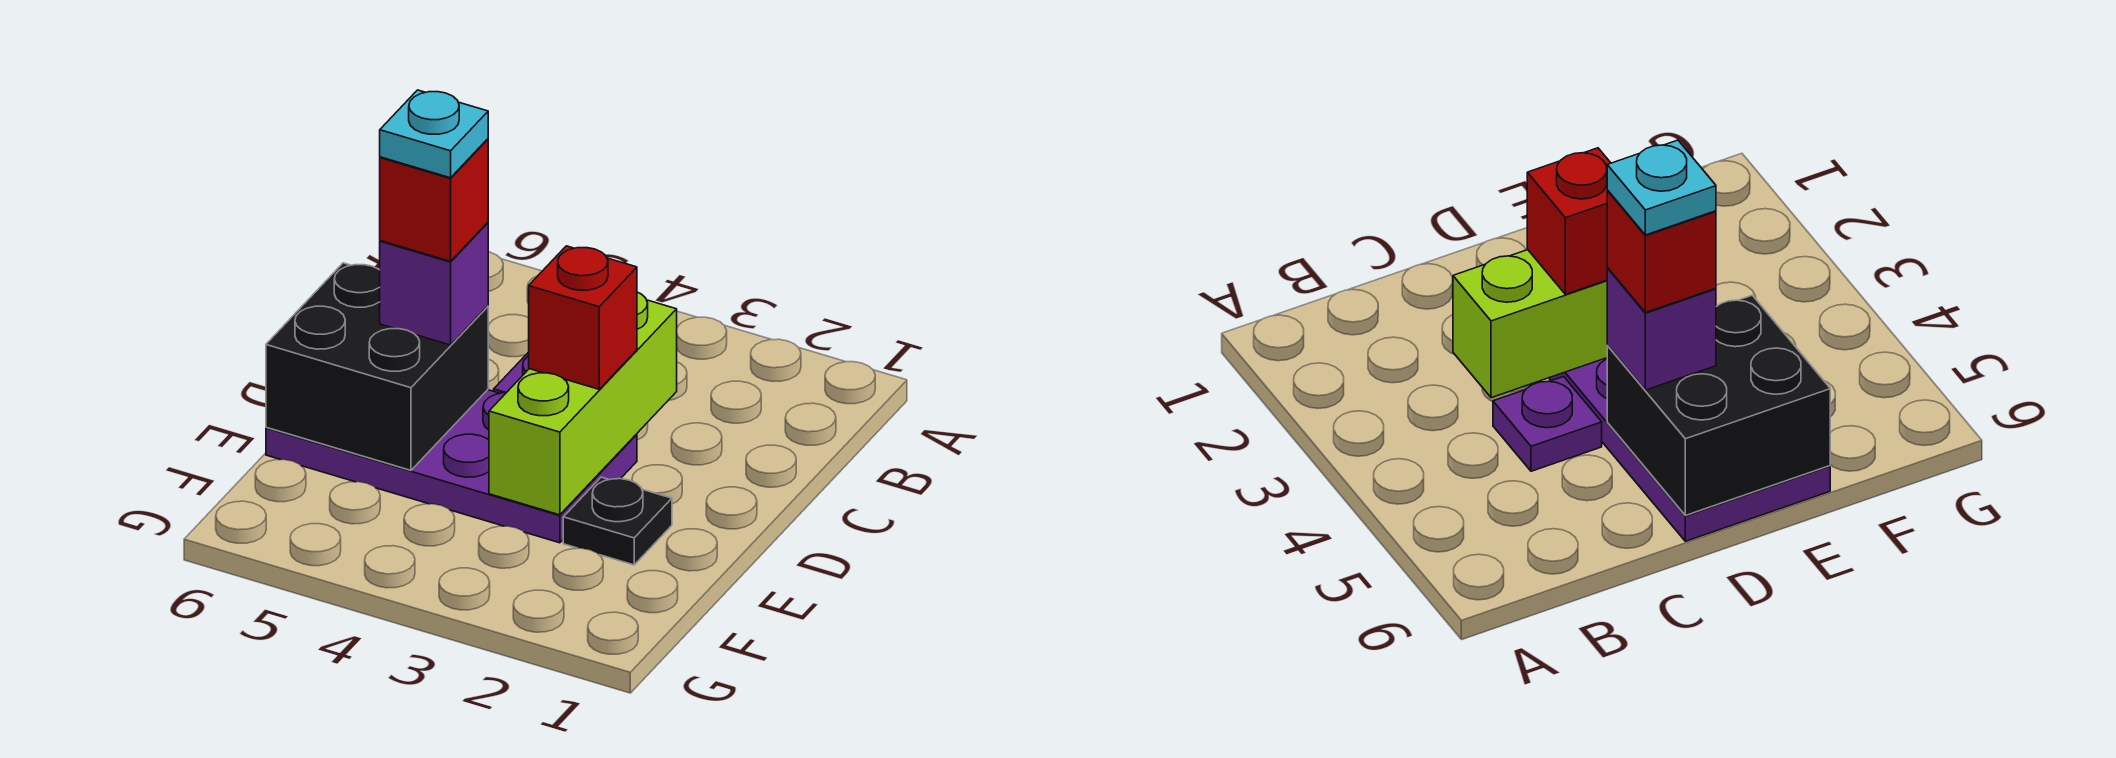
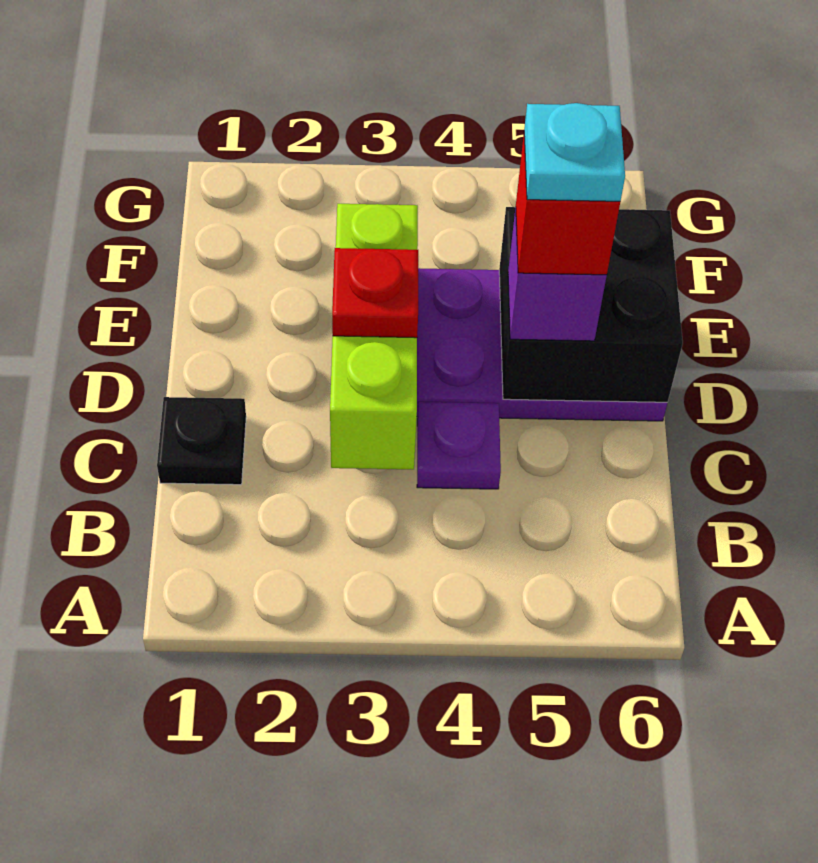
red brick D3 level 3 -> red plate D3 level 3
black plate E2 level 1 -> black plate C1 level 1

